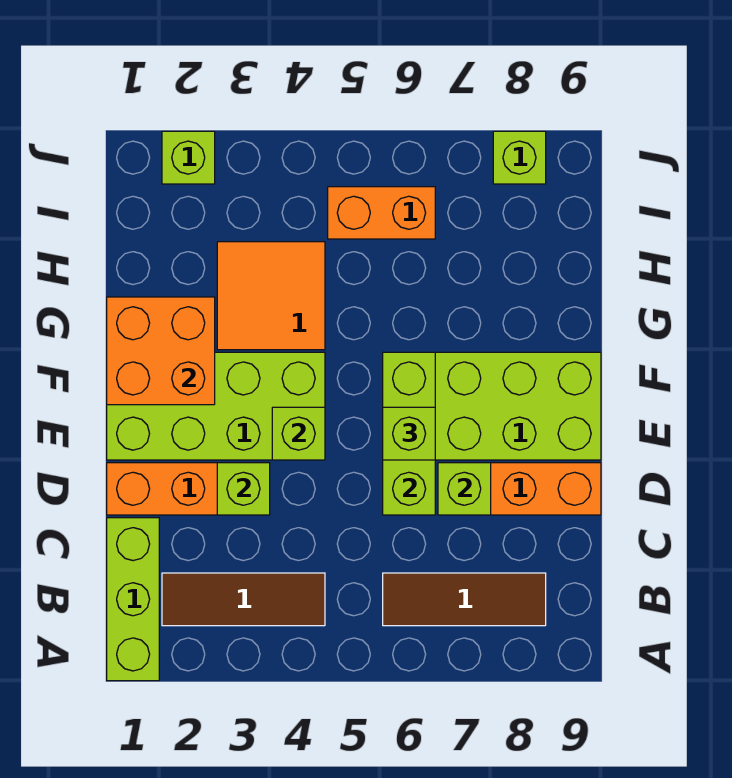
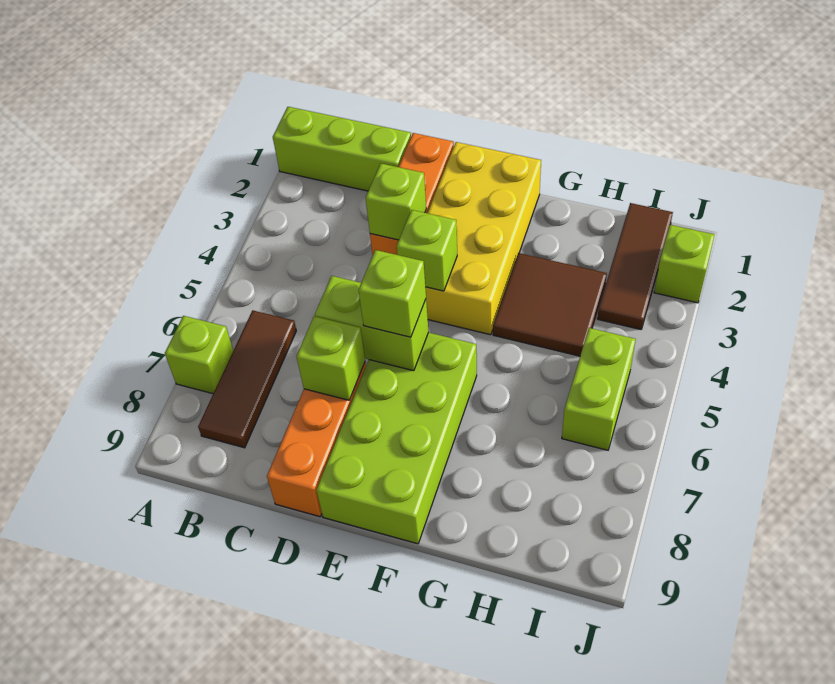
brown tile B2:B4 level 1 -> brown tile I1:I3 level 1
lime brick D6:F6 level 2 -> lime brick D6:E6 level 2
lime brick E1:F4 level 1 -> yellow brick E1:F4 level 1
orange brick F1:G2 level 2 -> none
orange tile G3:H4 level 1 -> brown tile G3:H4 level 1
orange brick I5:I6 level 1 -> lime brick I5:I6 level 1
lime brick J8 level 1 -> lime brick A7 level 1

